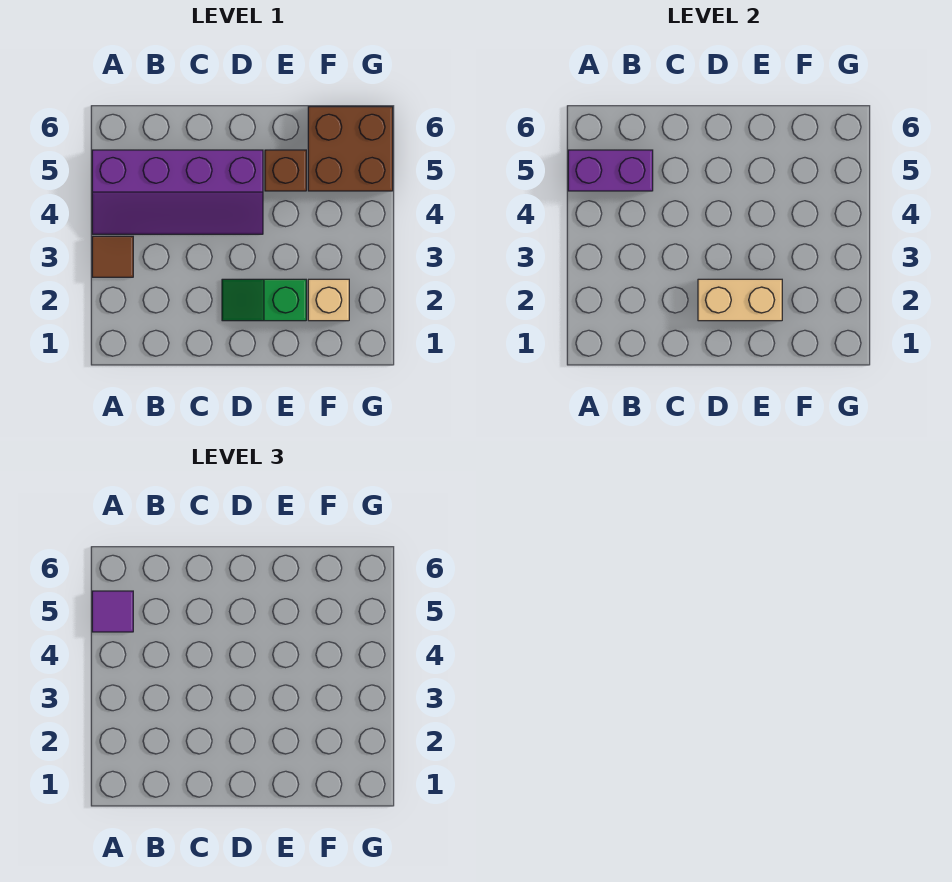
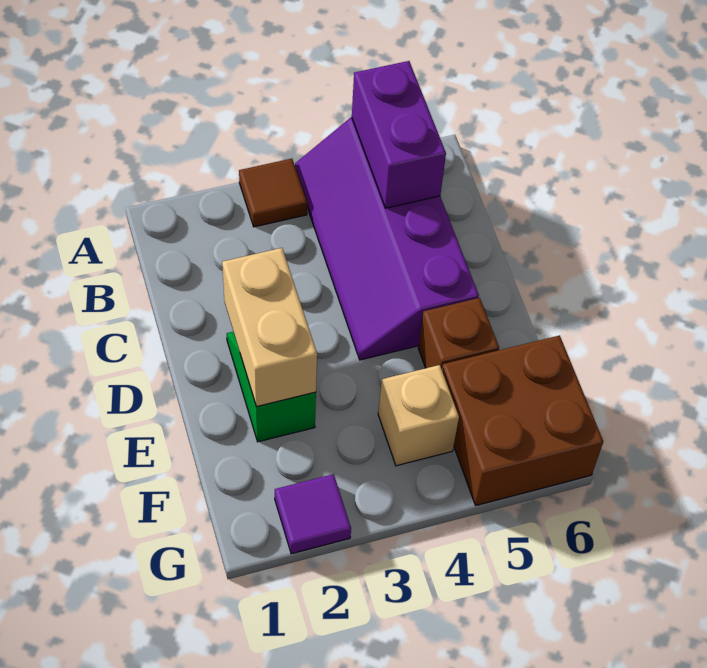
purple tile A5 level 3 -> purple tile G2 level 1
tan brick F2 level 1 -> tan brick F4 level 1

